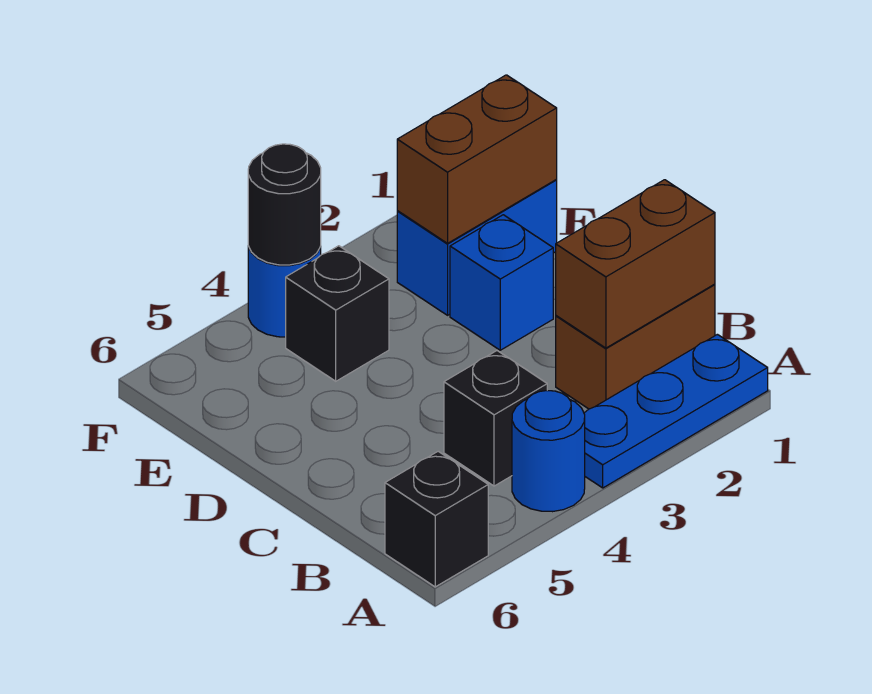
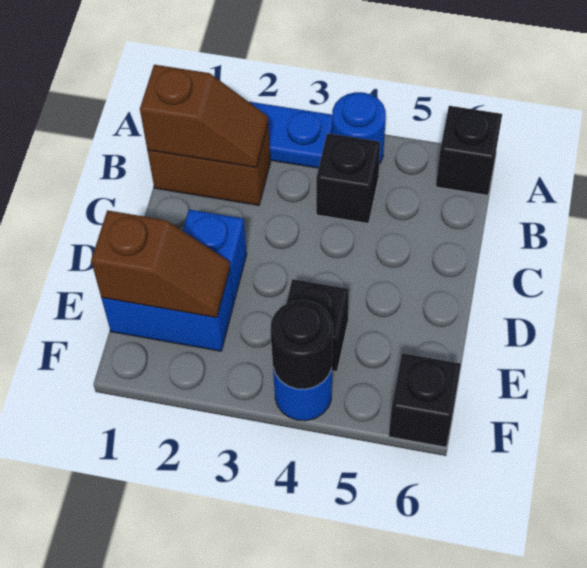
brown brick B1:B2 level 2 -> brown slope B1:B2 level 2 top 1
brown brick E1:E2 level 2 -> brown slope E1:E2 level 2 top 1
none -> black brick F6 level 1

